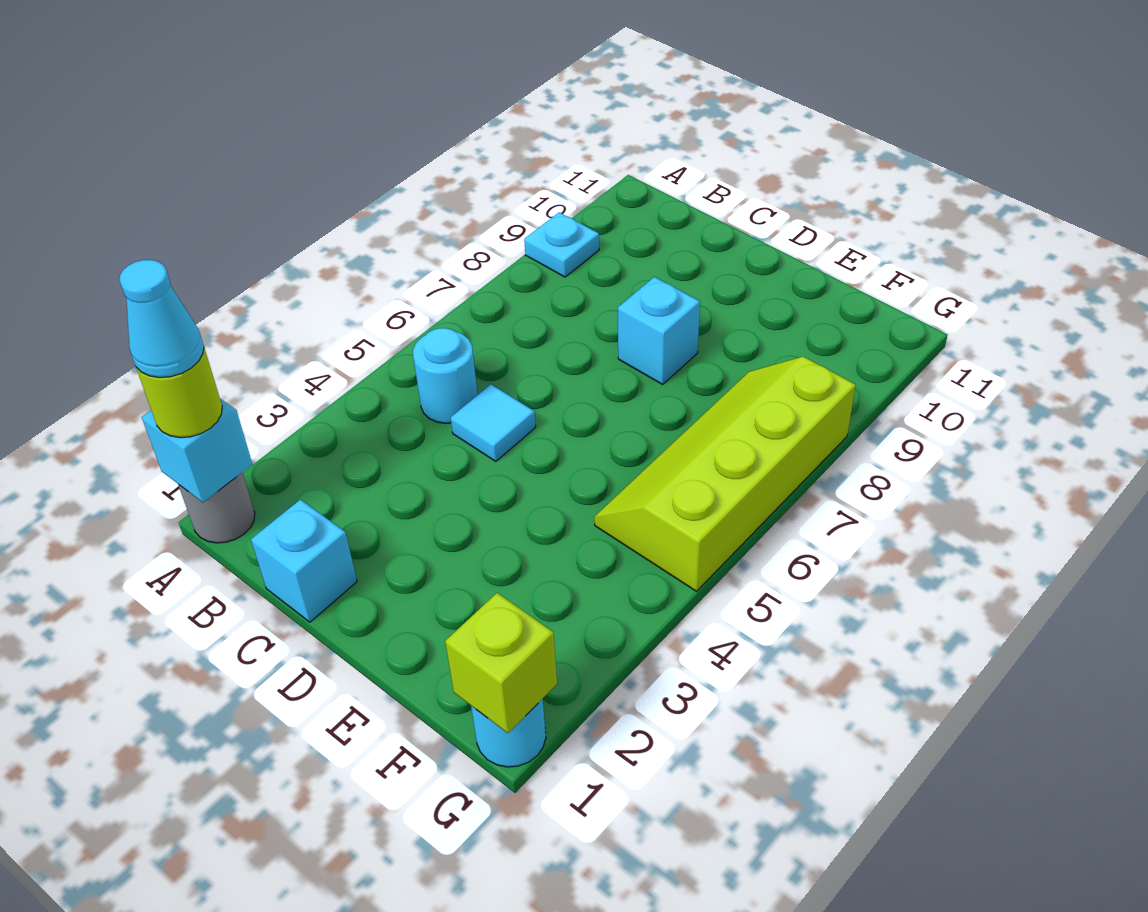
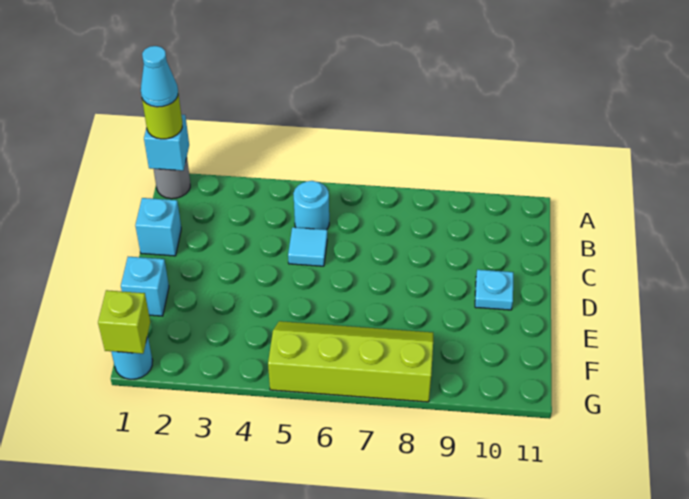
cyan plate A9 level 1 -> cyan plate D10 level 1
cyan brick D8 level 1 -> cyan brick E1 level 1

